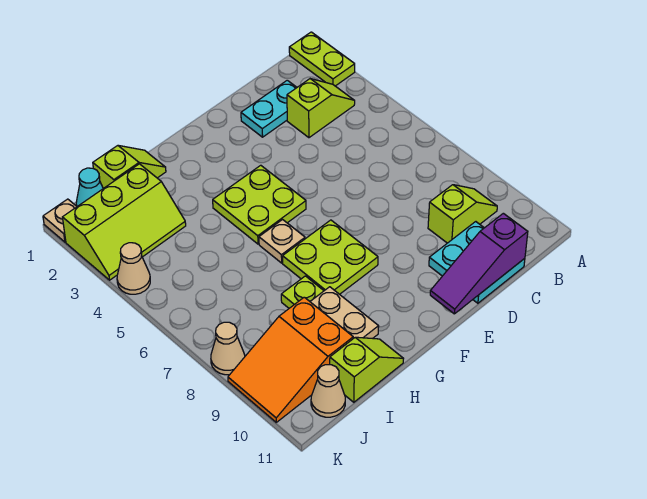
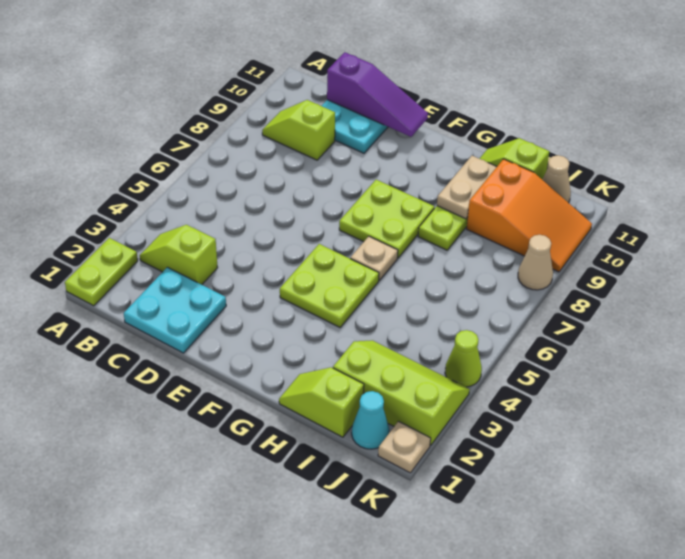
cyan plate C2:D2 level 1 -> cyan plate C1:D2 level 1
tan cone K4 level 1 -> lime cone K4 level 1

